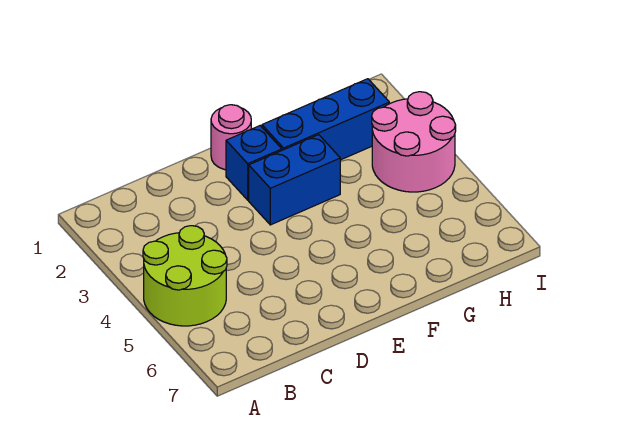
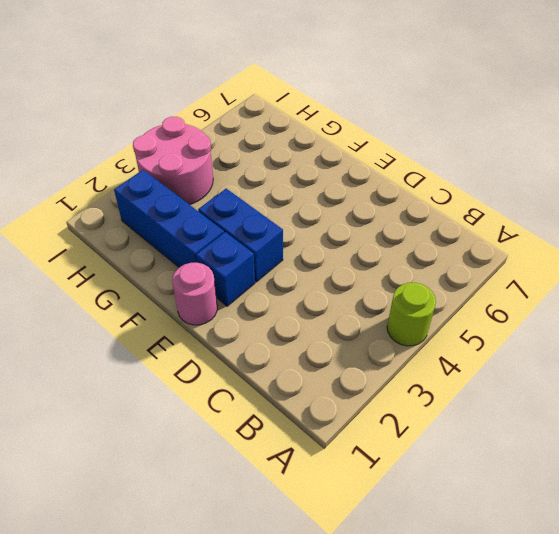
lime round brick A4:B5 level 1 -> lime round brick A4 level 1

